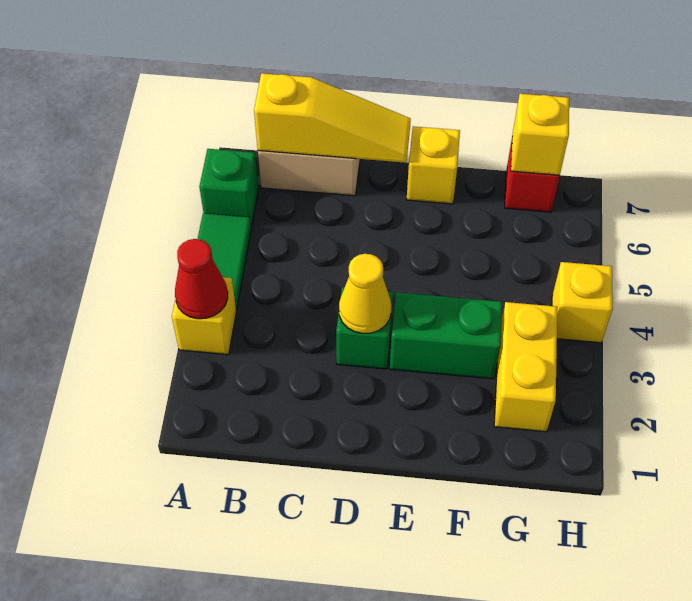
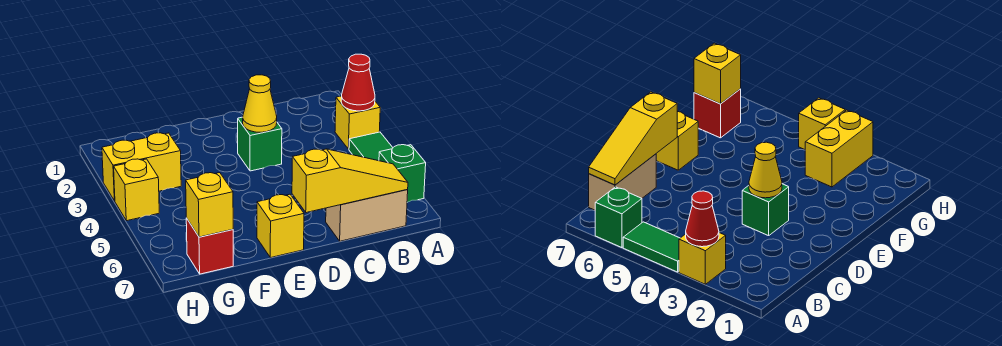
yellow slope B7:D7 level 2 top B -> yellow slope B7:D7 level 2 top D
green brick E3:F3 level 1 -> none
yellow brick G2:G3 level 1 -> yellow brick G3:H3 level 1

